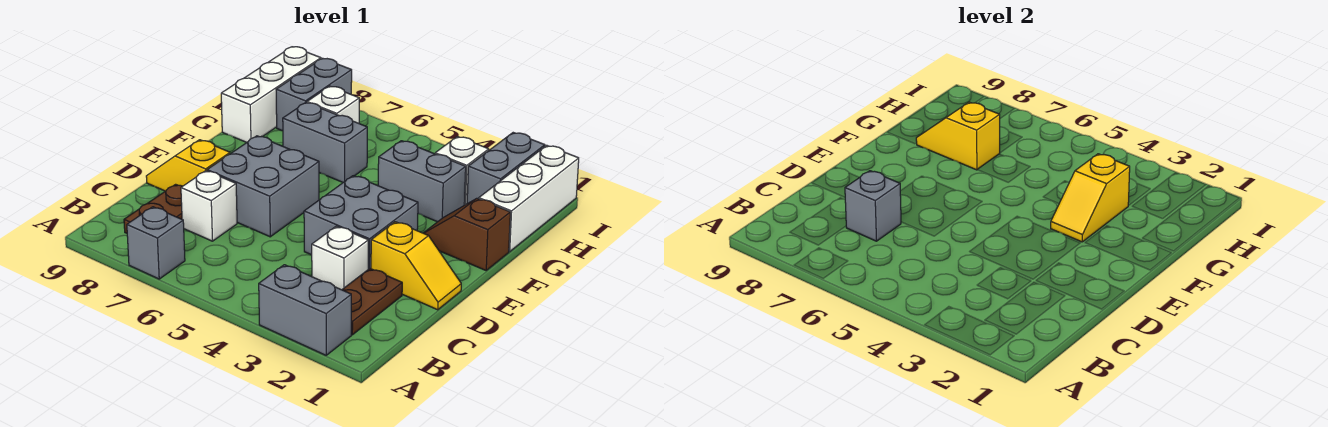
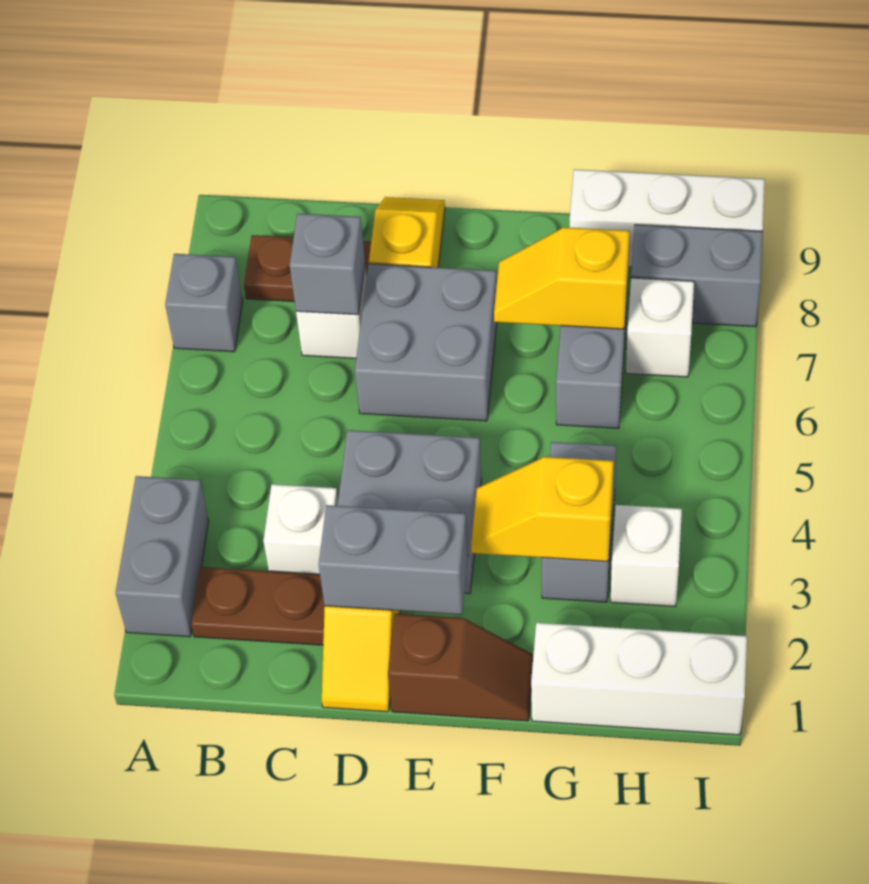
brown slope F1:F2 level 1 top 1 -> brown slope E1:F1 level 1 top E
yellow slope G7:G8 level 2 top 7 -> yellow slope F7:G7 level 2 top G
grey brick H2:I2 level 1 -> grey brick D2:E2 level 2

